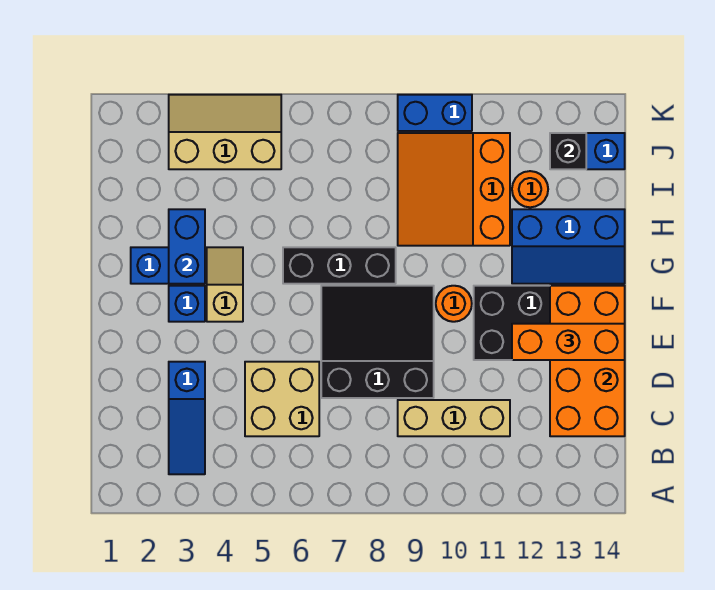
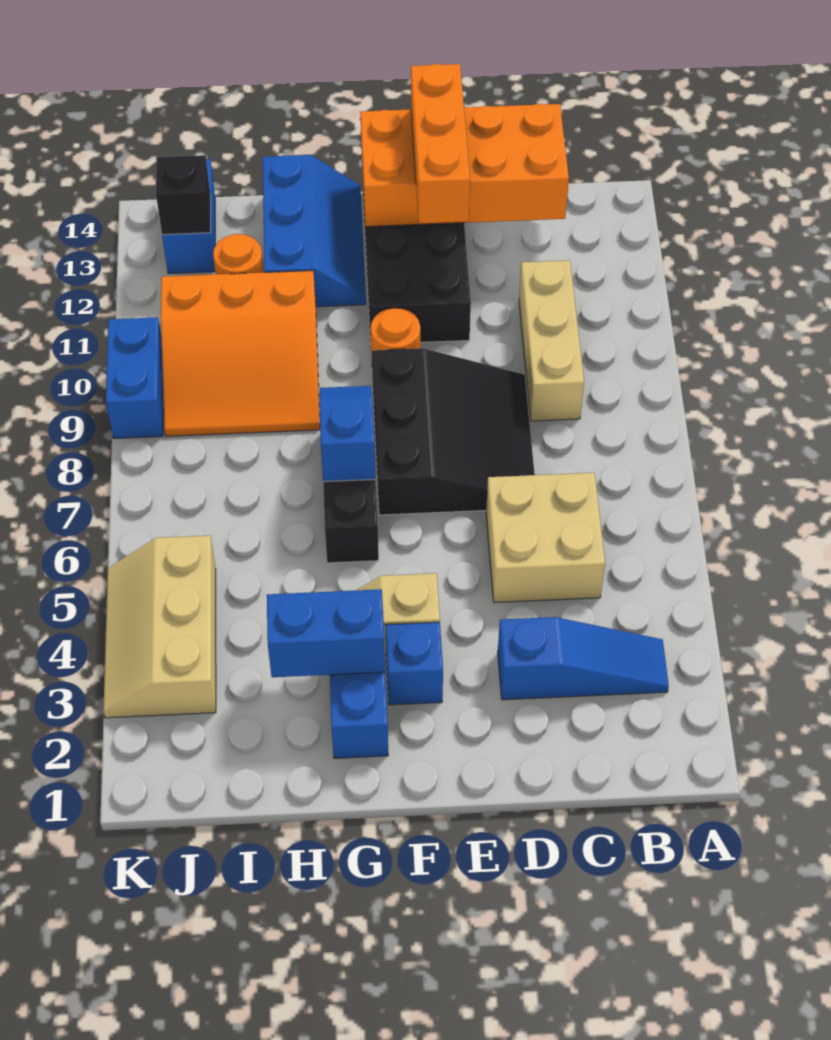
black slope D7:F9 level 1 top D -> black slope D7:F9 level 1 top F
none -> blue slope G7:G8 level 2 top 7

